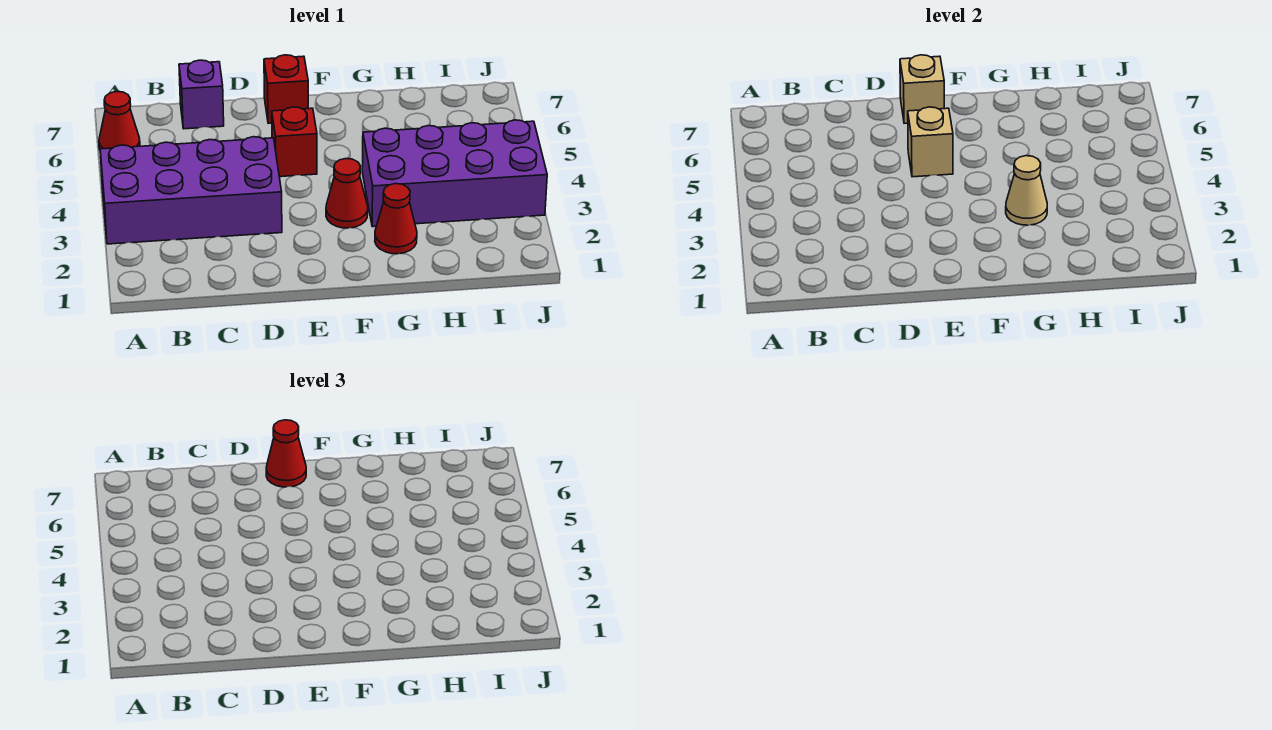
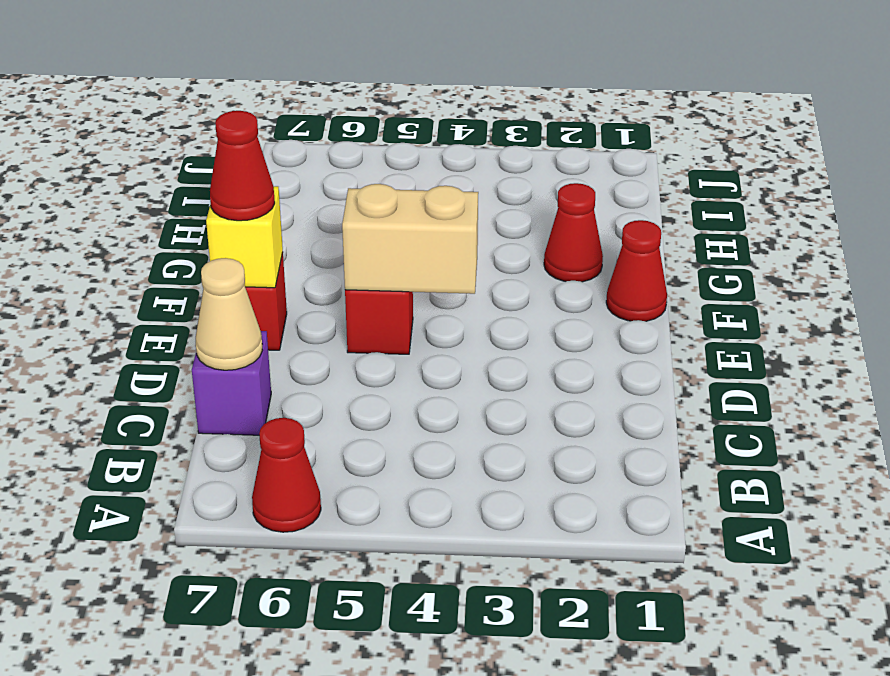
purple brick A3:D4 level 1 -> none
tan brick E5 level 2 -> tan brick E4:E5 level 2
tan brick E7 level 2 -> yellow brick E7 level 2
red cone F3 level 1 -> red cone F1 level 1
purple brick G3:J4 level 1 -> none
tan cone G3 level 2 -> tan cone C7 level 2

